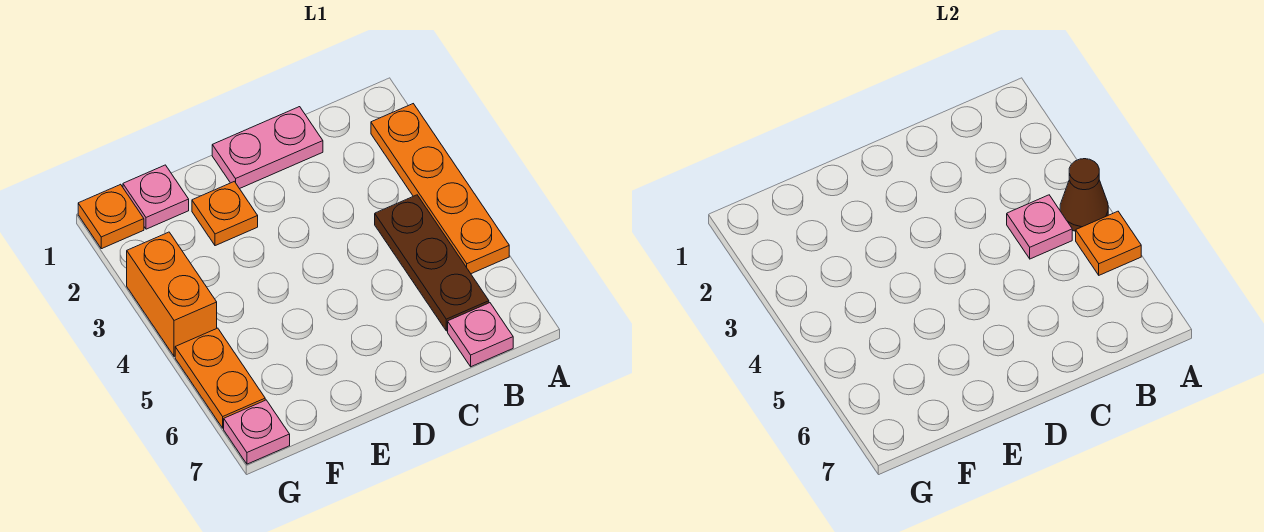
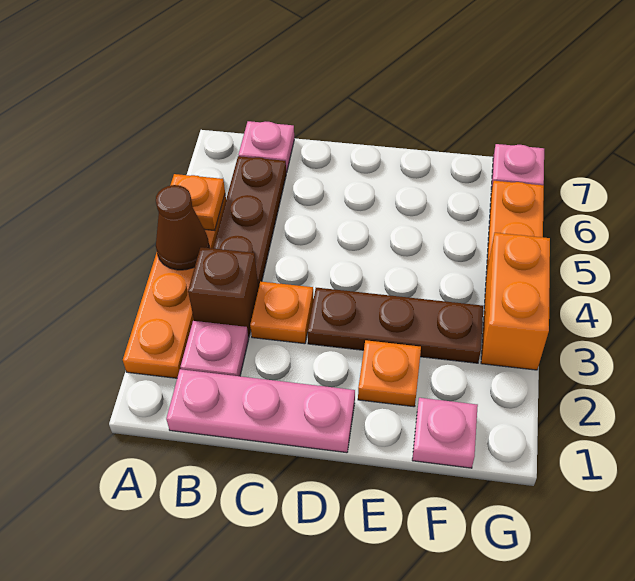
none -> brown brick B3 level 1
pink plate B4 level 2 -> pink plate B2 level 1
pink plate C1:D1 level 1 -> pink plate B1:D1 level 1
none -> brown plate D3:F3 level 1
orange plate G1 level 1 -> orange plate C3 level 1

